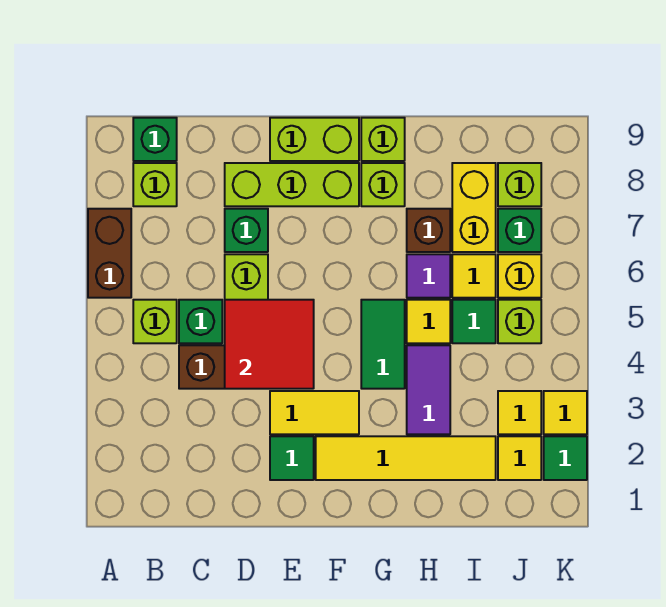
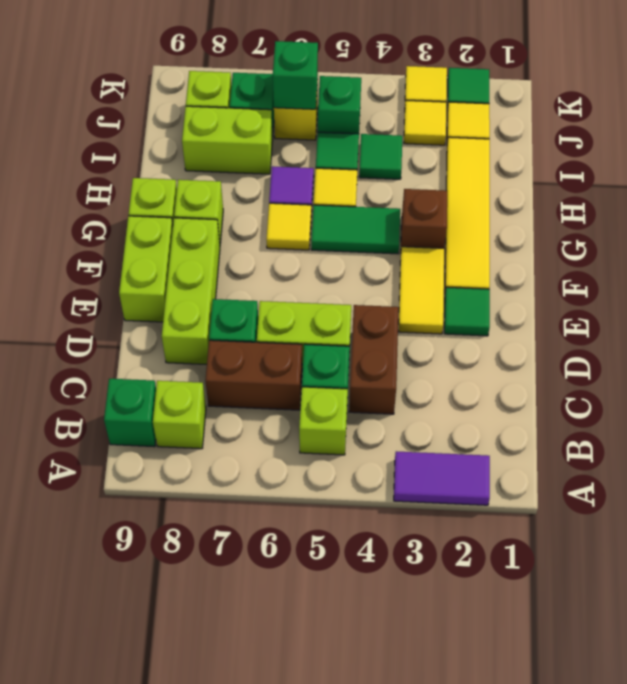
brown brick A6:A7 level 1 -> brown brick C6:C7 level 1
red tile D4:E5 level 2 -> none
purple tile H3:H4 level 1 -> purple tile A2:A3 level 1
brown brick H7 level 1 -> brown brick G3 level 1
none -> green tile I4 level 1
yellow tile I6 level 1 -> yellow tile G6 level 1
yellow brick I7:I8 level 1 -> lime brick I7:I8 level 1
lime brick J5 level 1 -> green brick J5 level 1
none -> green brick J6 level 2

